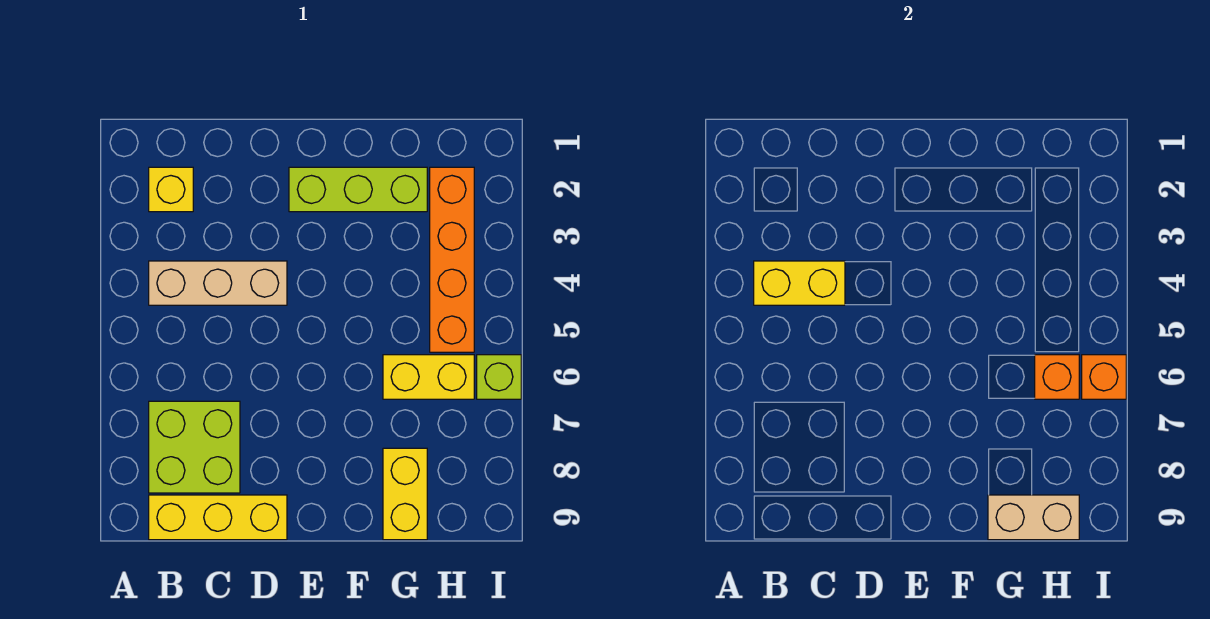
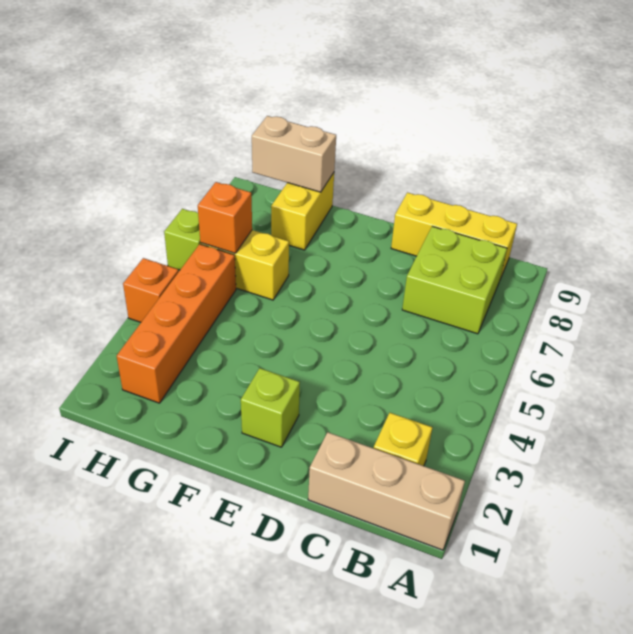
tan brick B4:D4 level 1 -> tan brick A1:C1 level 1
yellow brick B4:C4 level 2 -> none
lime brick E2:G2 level 1 -> lime brick E2 level 1
orange brick I6 level 2 -> orange brick I4 level 1

